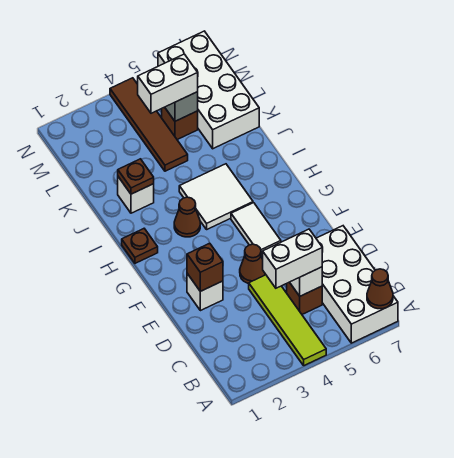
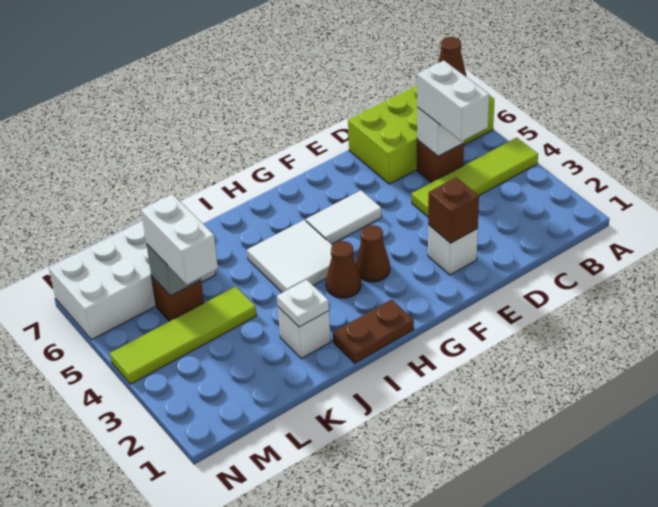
white brick A6:D7 level 1 -> lime brick A6:D7 level 1
brown cone E4 level 1 -> brown cone G3 level 1
brown plate H1 level 1 -> brown plate H1:I1 level 1
brown plate J2 level 2 -> white plate J2 level 2
brown tile K4:N4 level 1 -> lime tile K4:N4 level 1

